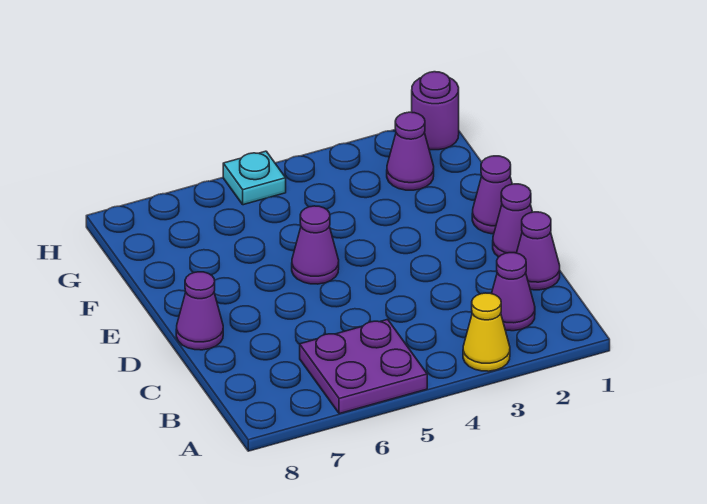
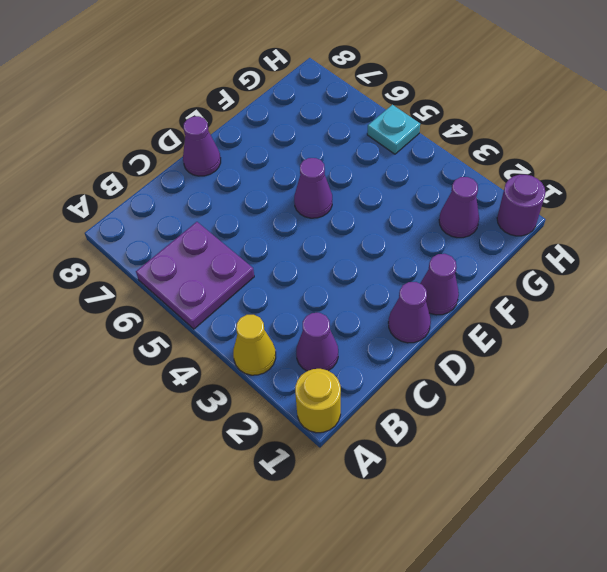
none -> yellow round brick A1 level 1
purple cone C1 level 1 -> none

